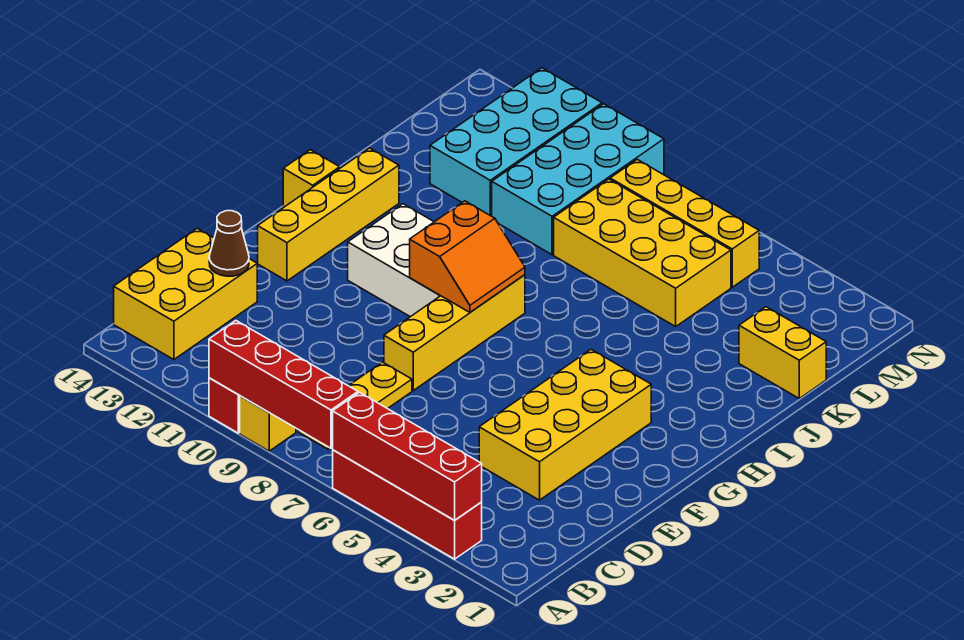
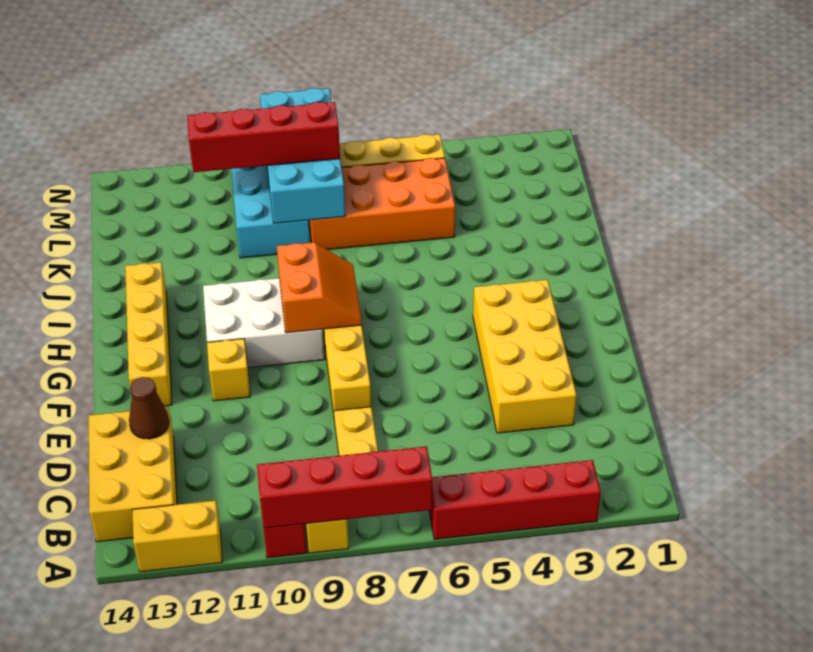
red brick A3:A6 level 2 -> red brick L8:L11 level 3
yellow brick H14 level 1 -> yellow brick F11 level 1
yellow brick K1:K2 level 1 -> yellow brick A12:A13 level 1
yellow brick K5:L8 level 1 -> orange brick K5:L8 level 1
cyan brick K11:N12 level 1 -> cyan brick K8:N9 level 2

